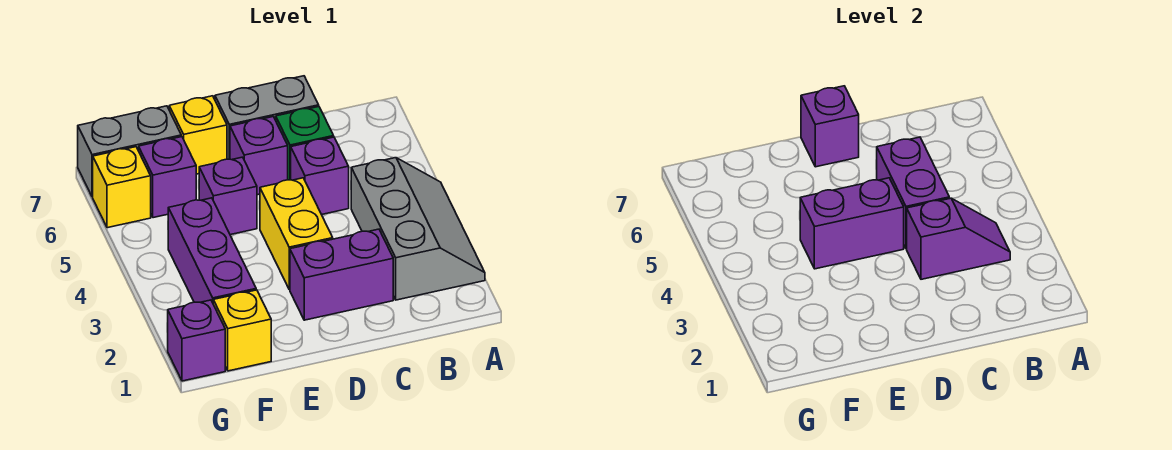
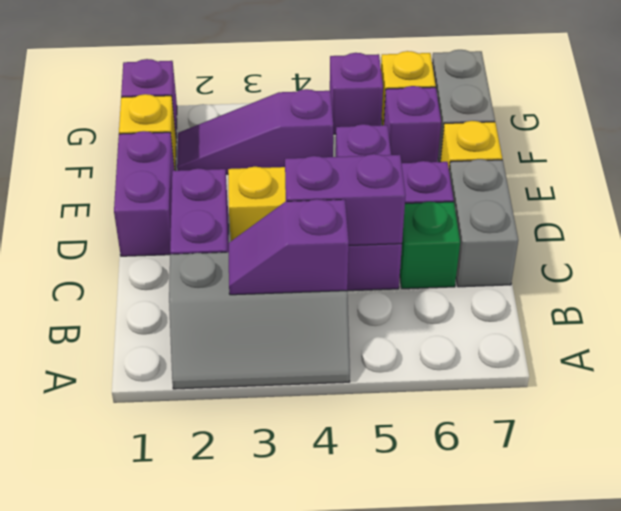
purple slope B3:C3 level 2 top C -> purple slope B3:B4 level 2 top 4
purple brick D4:E4 level 2 -> purple brick D1:E1 level 1
purple brick D7 level 2 -> purple brick G5 level 1
purple brick F2:F4 level 1 -> purple slope F2:F4 level 1 top 4

